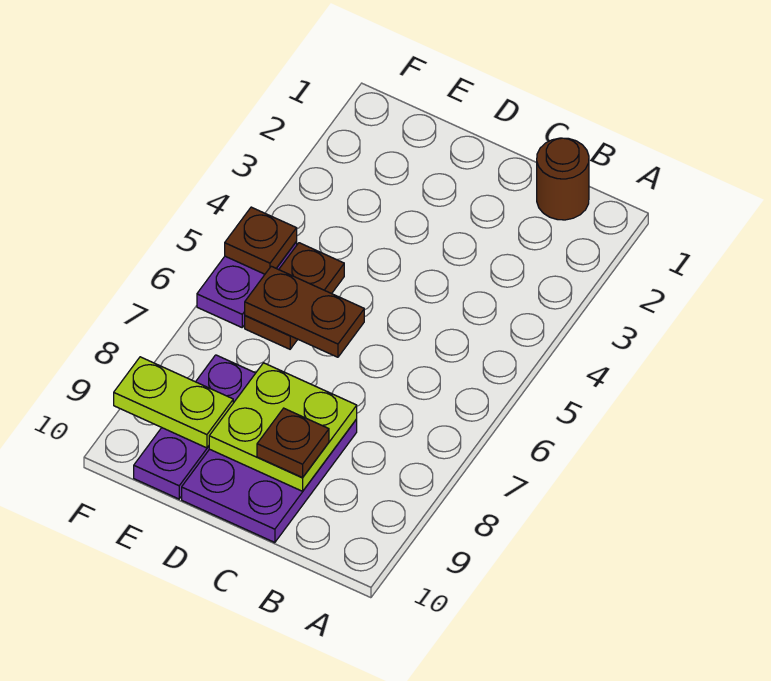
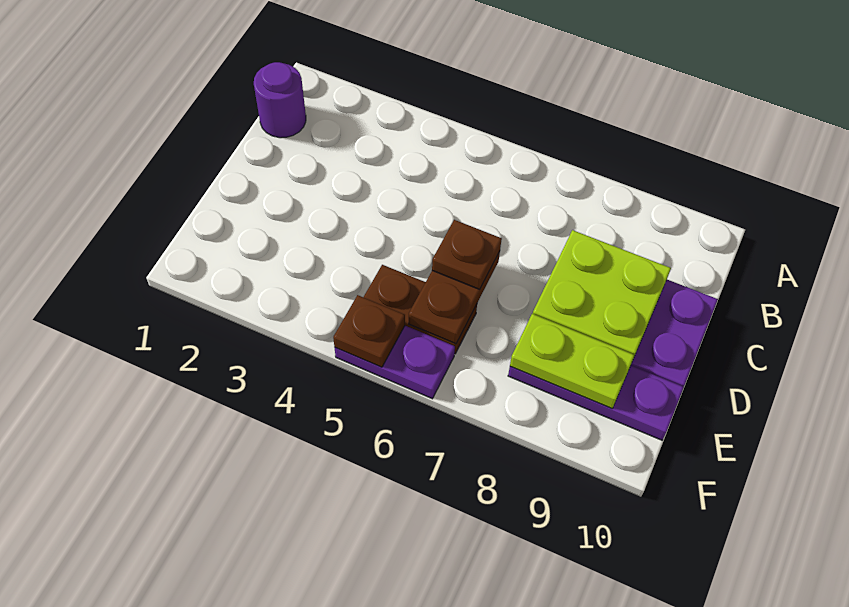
brown round brick B1 level 1 -> purple round brick B1 level 1
brown plate C9 level 3 -> brown plate D6 level 3
lime plate E9:F9 level 2 -> lime plate E8:E9 level 2

